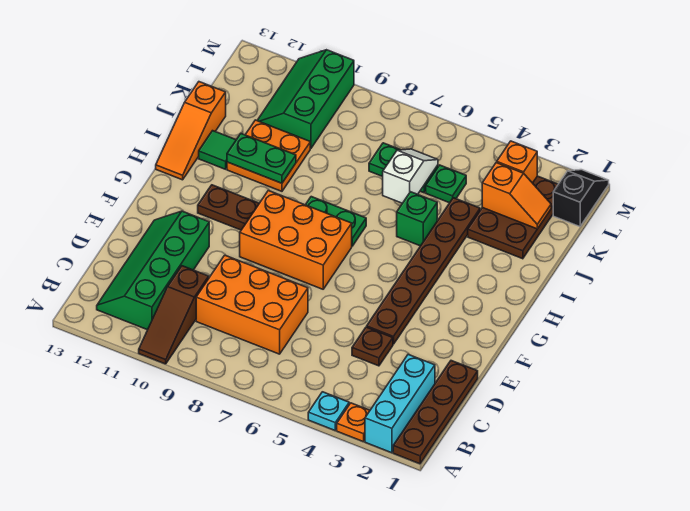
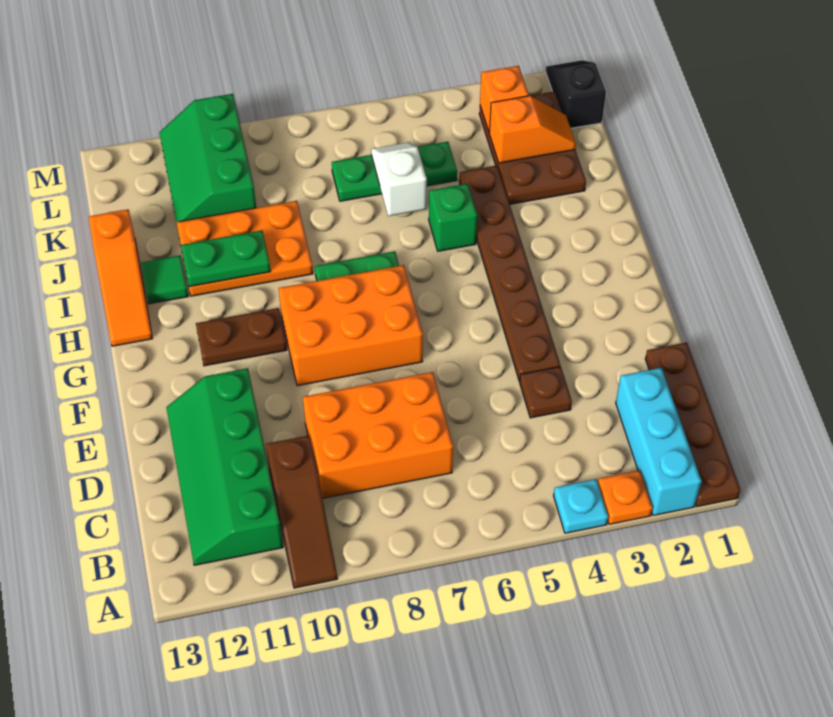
orange plate I10:J11 level 1 -> orange plate I9:J11 level 1

